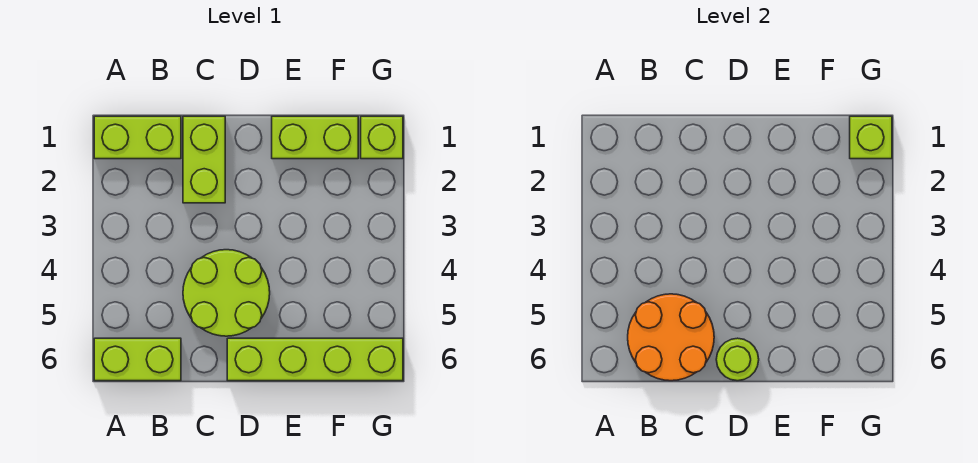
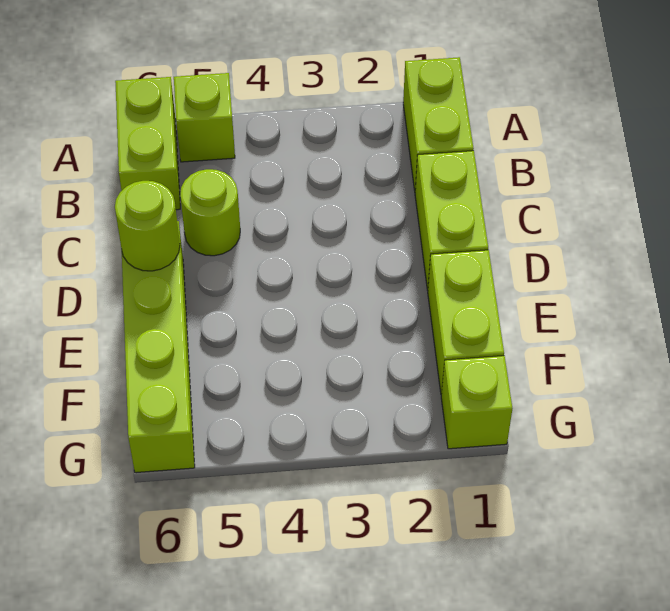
orange round brick B5:C6 level 2 -> none
lime brick C1:C2 level 1 -> lime brick C1:D1 level 1
lime round brick C4:D5 level 1 -> lime round brick C5 level 1
lime brick G1 level 2 -> lime brick A5 level 1

